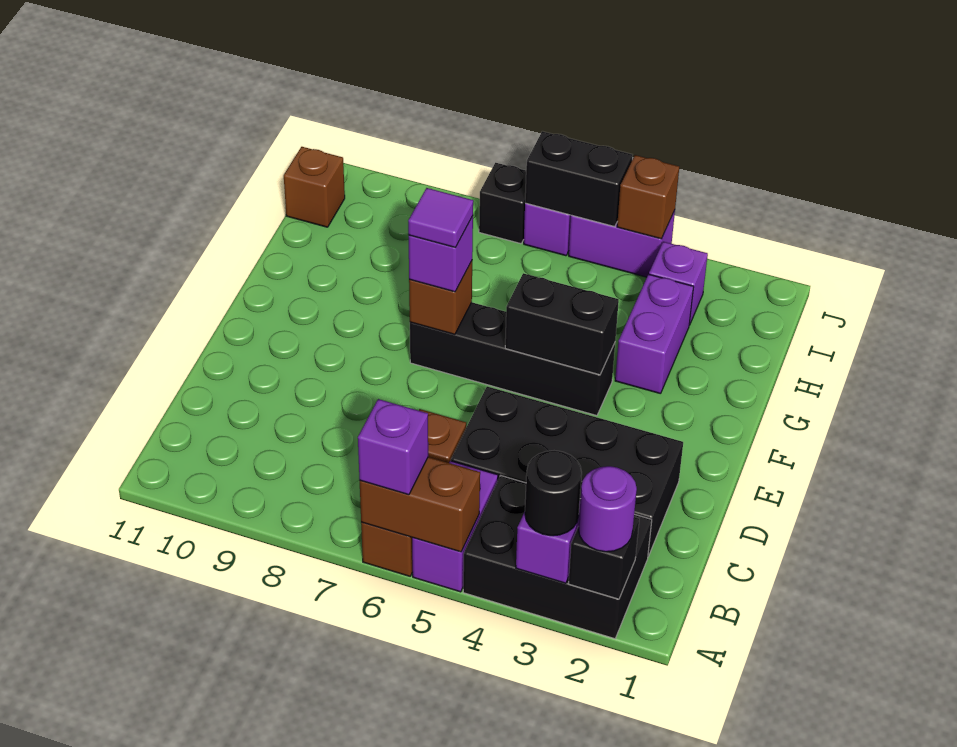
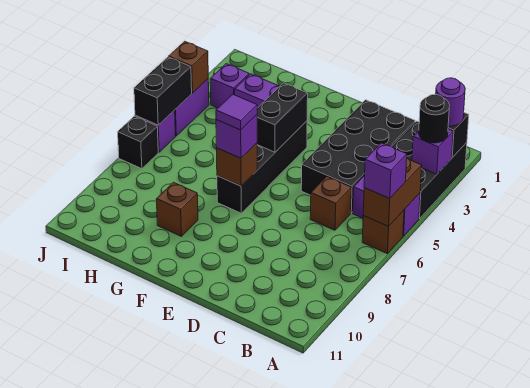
brown brick I11 level 1 -> brown brick G9 level 1

